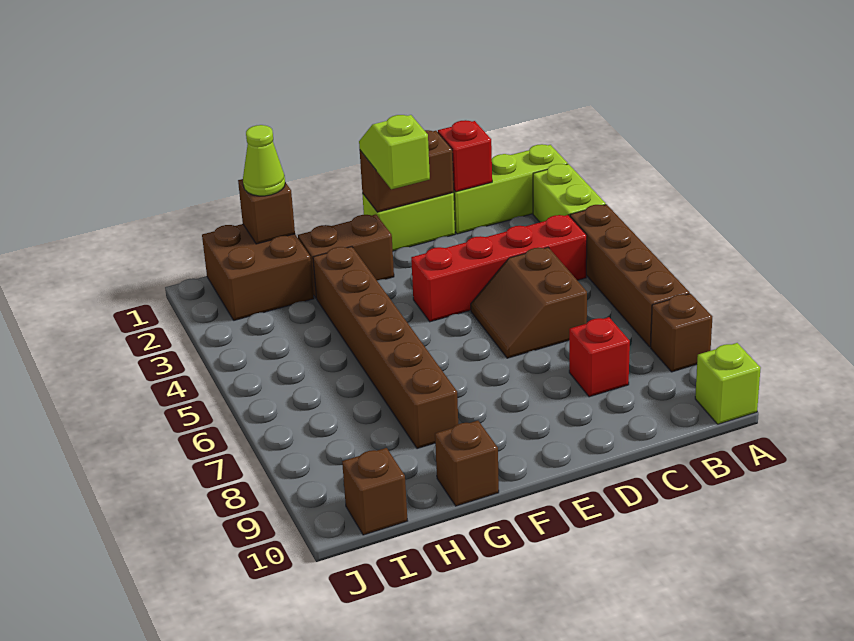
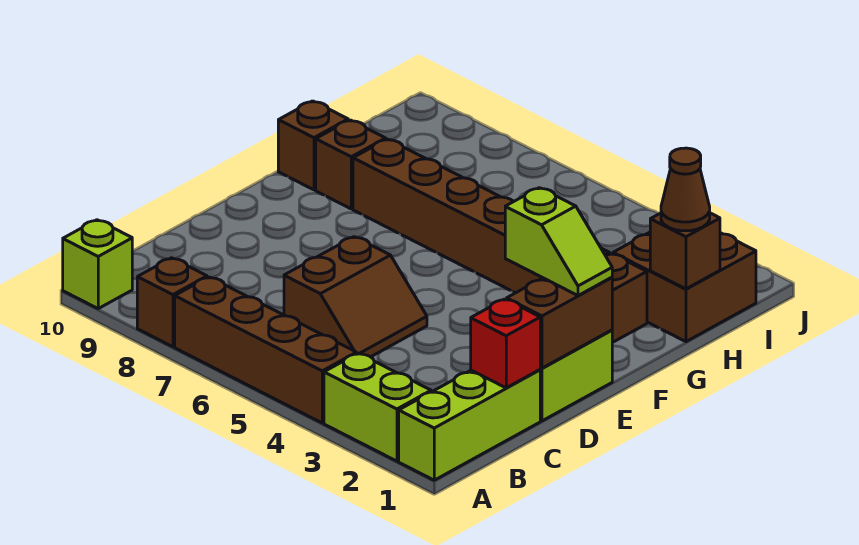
red brick B4:E4 level 1 -> none
brown slope C5:D6 level 1 top C -> brown slope C5:D6 level 1 top 6
red brick C8 level 1 -> none
lime cone H1 level 3 -> brown cone H1 level 3
brown brick I10 level 1 -> brown brick G9 level 1

